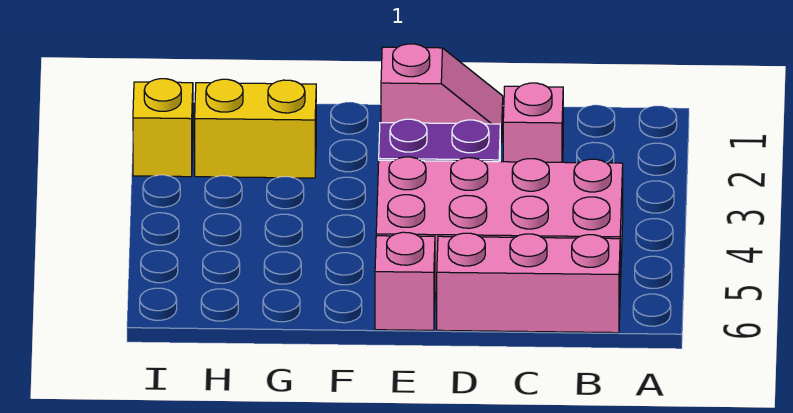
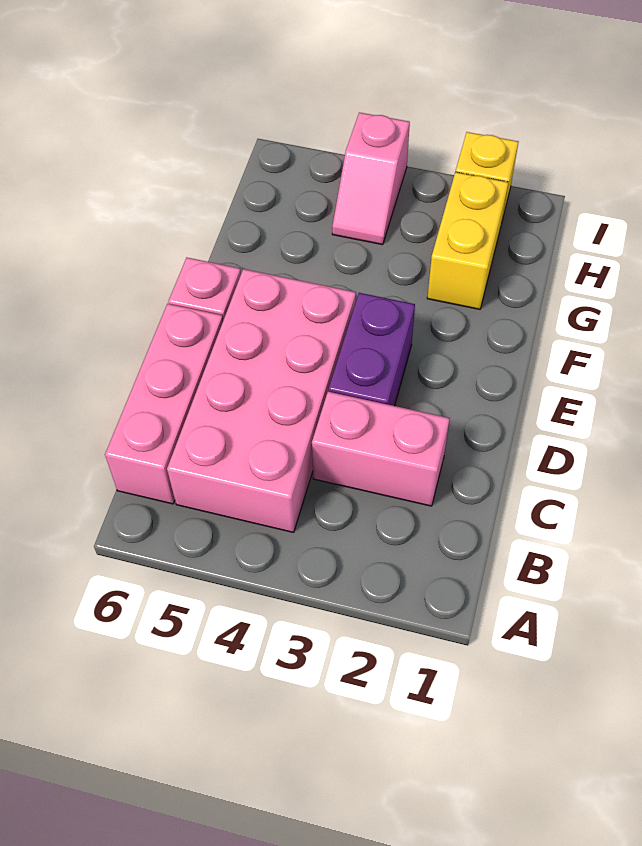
pink brick C2 level 1 -> pink brick C2:C3 level 1
pink slope D1:E1 level 1 top E -> pink slope H4:I4 level 1 top I

